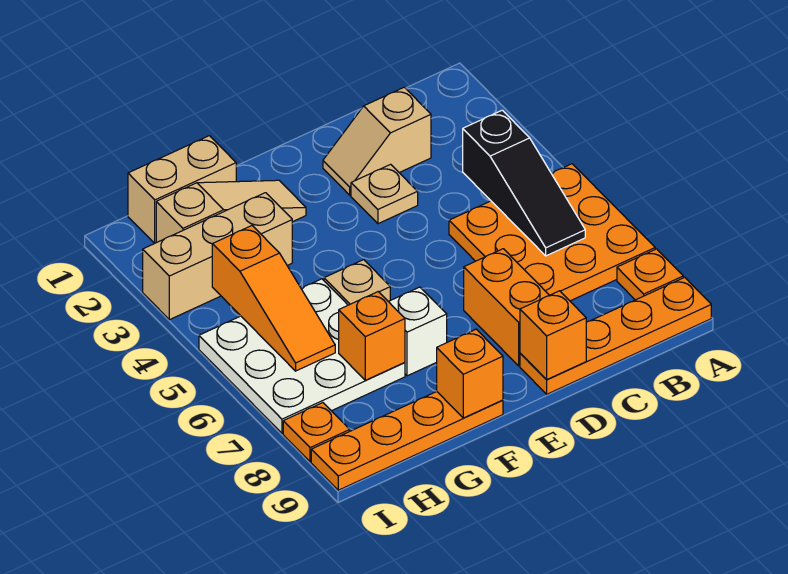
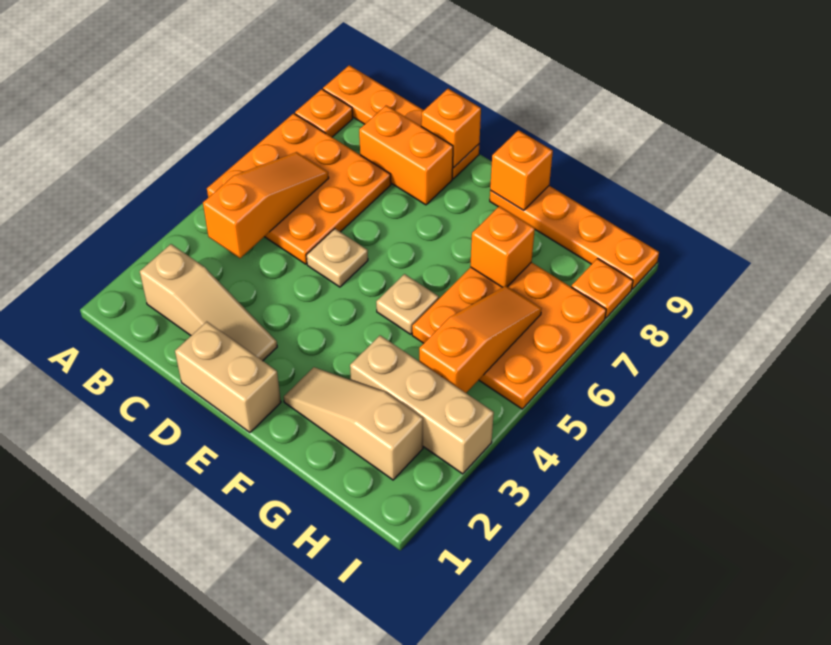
black slope B4:B6 level 2 top 4 -> orange slope B4:B6 level 2 top 4
tan slope C2:D2 level 1 top C -> tan slope B2:D2 level 1 top B
tan plate D3 level 1 -> tan plate D5 level 1
orange brick D7:D8 level 1 -> orange brick C8:D8 level 1
white brick F7 level 1 -> none
tan brick G1:H1 level 1 -> tan brick D1:E1 level 1
white plate G5:I7 level 1 -> orange plate G5:I7 level 1

